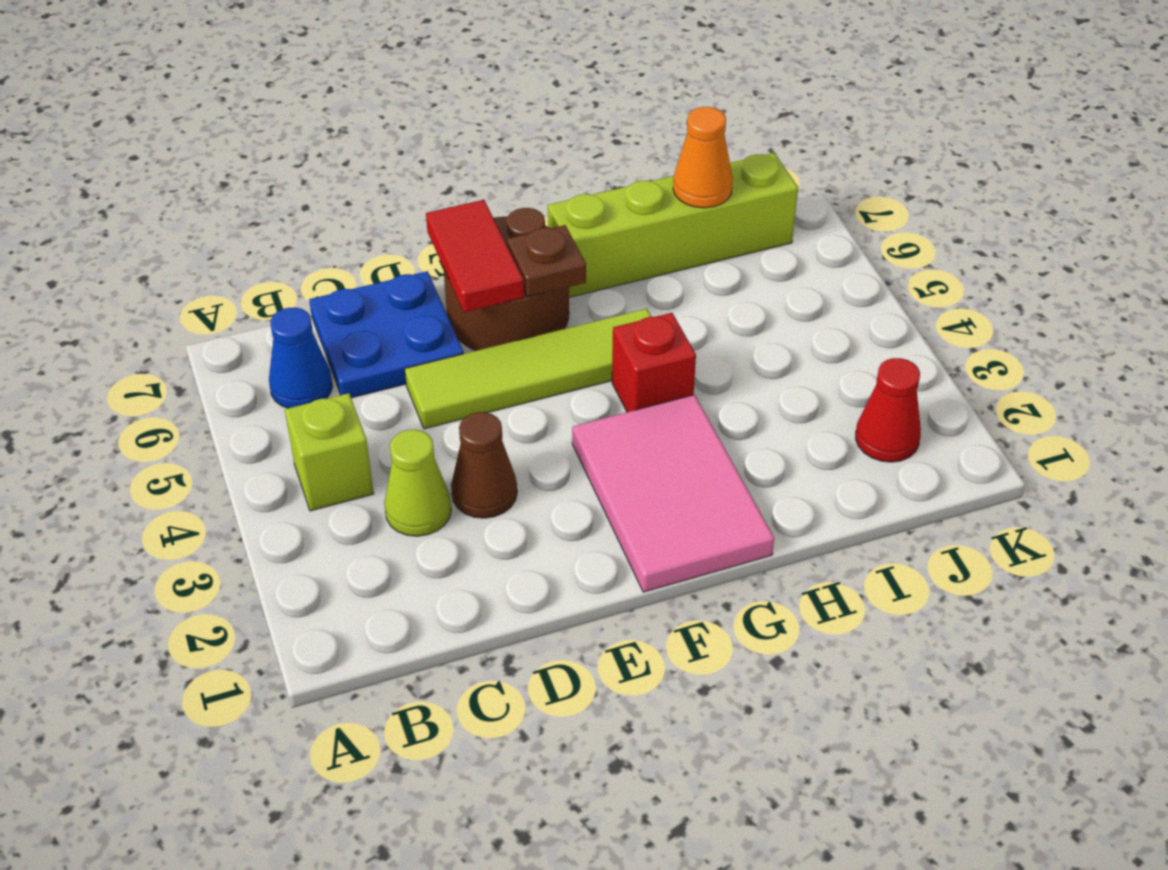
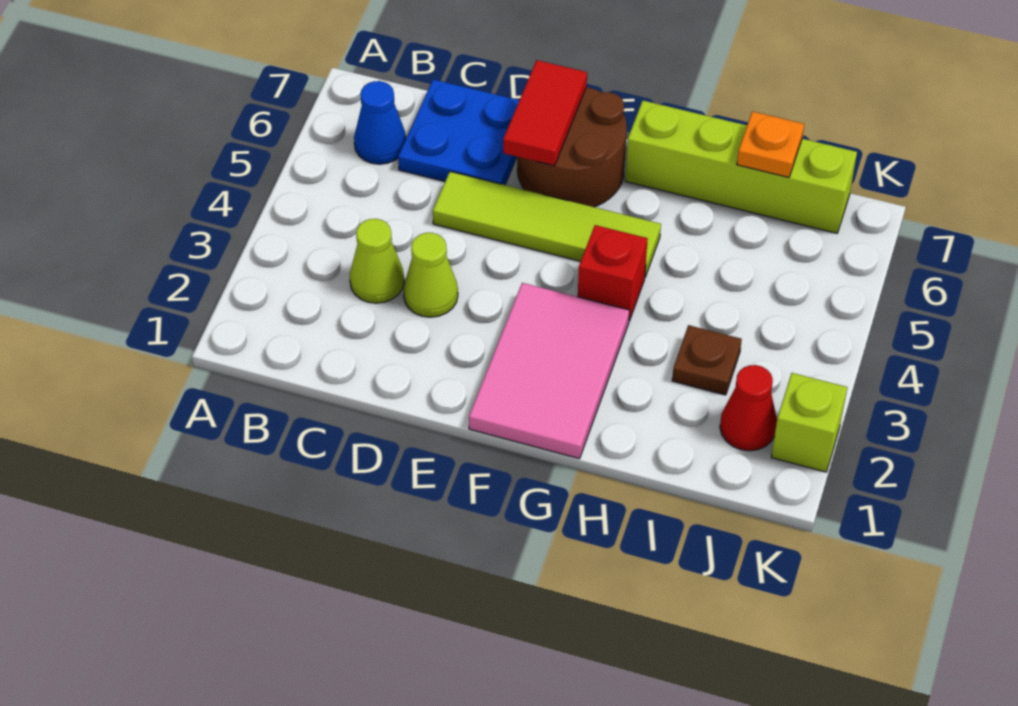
lime brick B4 level 1 -> lime brick K2 level 1
brown cone D3 level 1 -> lime cone D3 level 1
brown plate F6 level 2 -> brown plate I3 level 1
orange cone I7 level 2 -> orange plate I7 level 2

